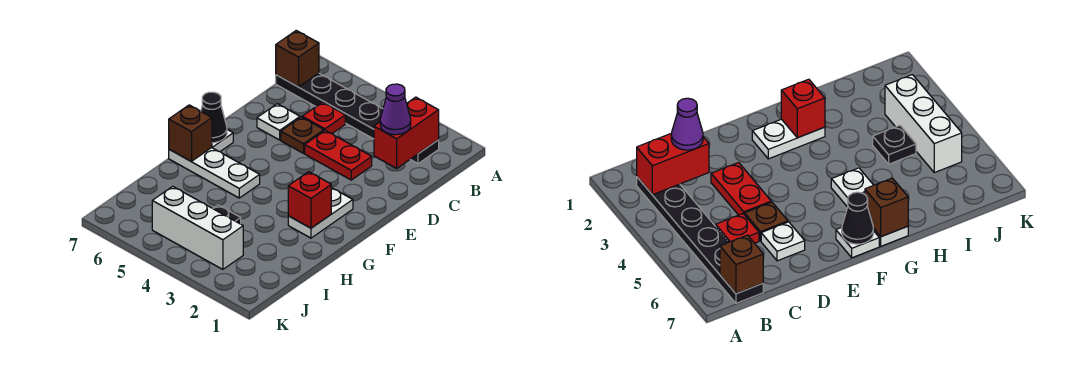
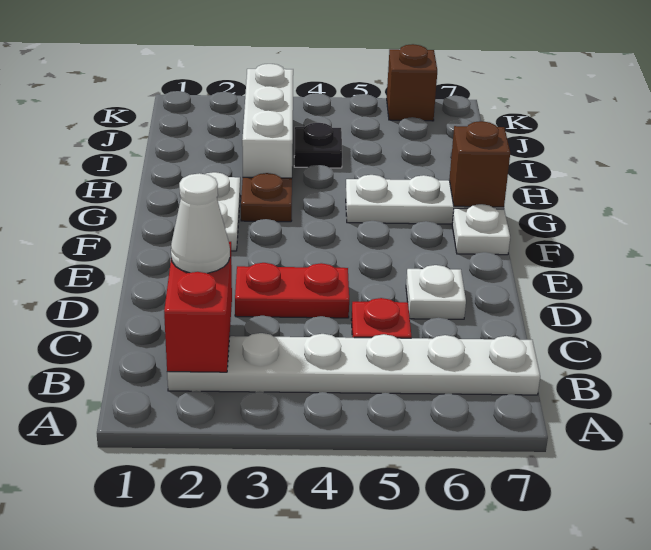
black plate B2:B7 level 1 -> white plate B2:B7 level 1
brown brick B7 level 2 -> brown brick K6 level 1
purple cone C2 level 3 -> white cone C2 level 3
brown plate D5 level 1 -> brown plate G3 level 1
black cone F7 level 2 -> none
red brick G2 level 2 -> none
white brick J3:J5 level 1 -> white brick H3:J3 level 1

